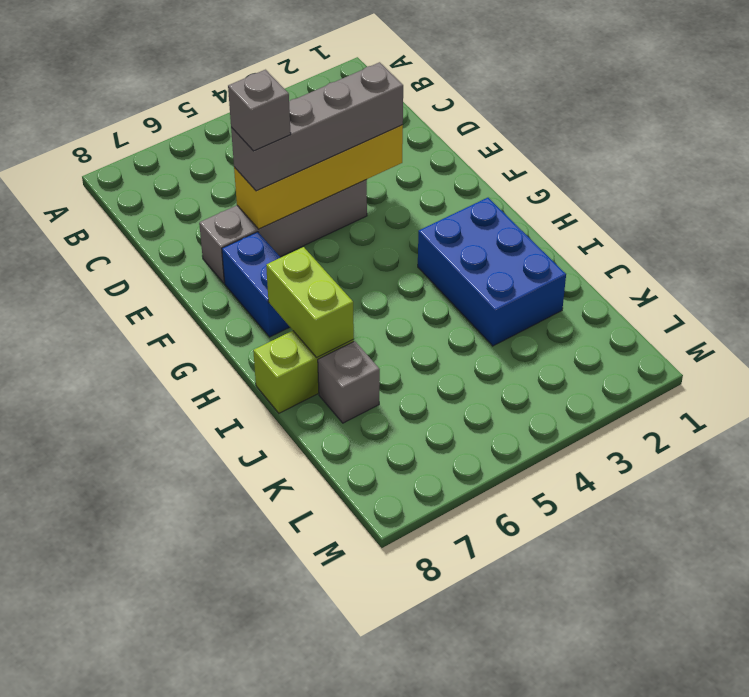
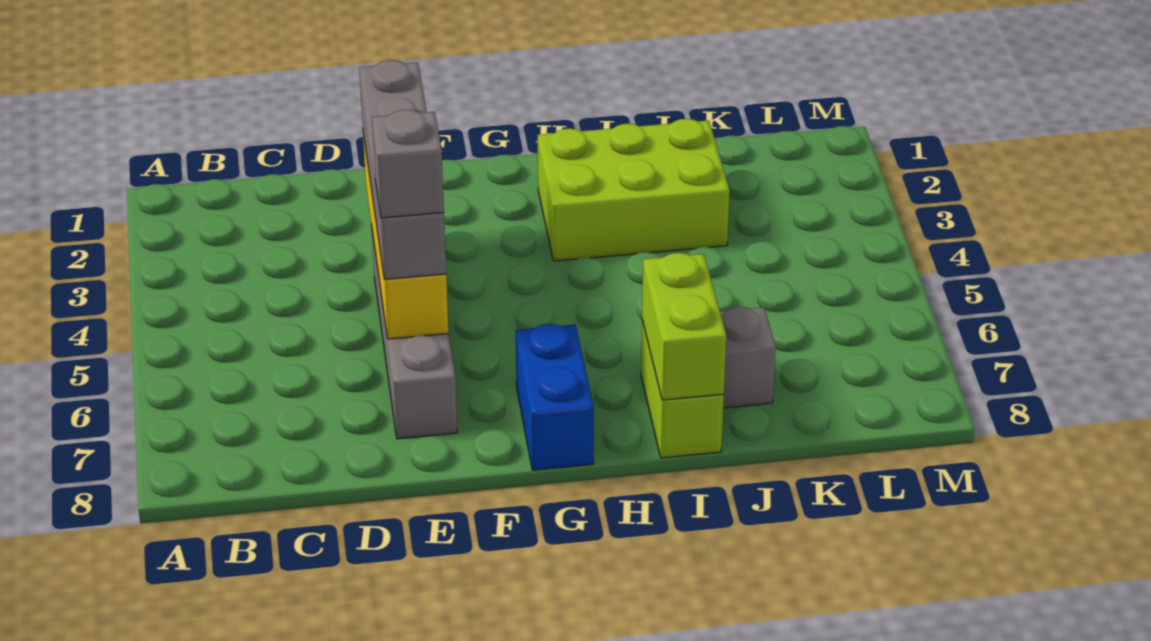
blue brick F7:G7 level 1 -> blue brick G7:G8 level 1
blue brick H2:J3 level 1 -> lime brick H2:J3 level 1
lime brick H7:I7 level 2 -> lime brick I7:I8 level 2

